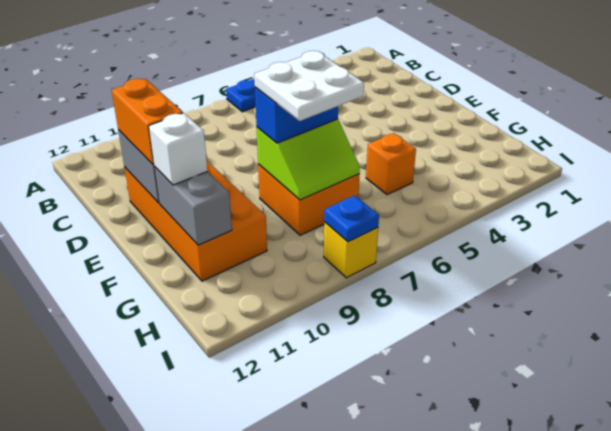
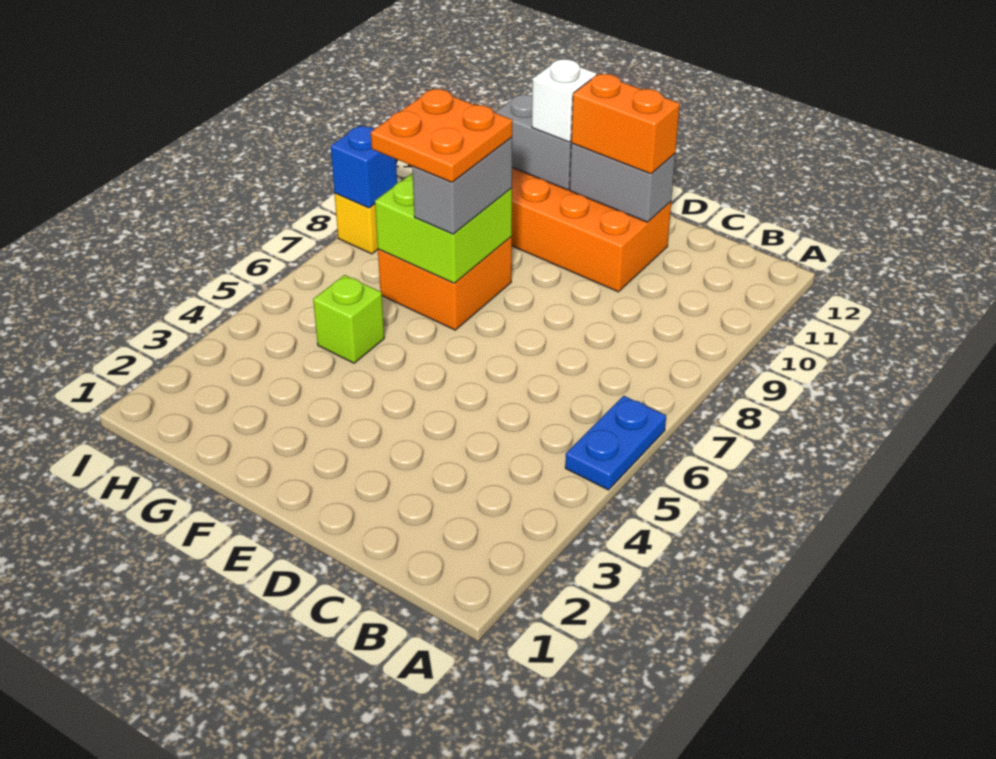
lime slope F7:G8 level 2 top F -> lime brick F7:G8 level 2
blue brick F7:F8 level 3 -> grey brick F7:F8 level 3
white plate F7:G8 level 4 -> orange plate F7:G8 level 4
orange brick G5 level 1 -> lime brick G5 level 1
blue plate I8 level 2 -> blue brick I8 level 2

